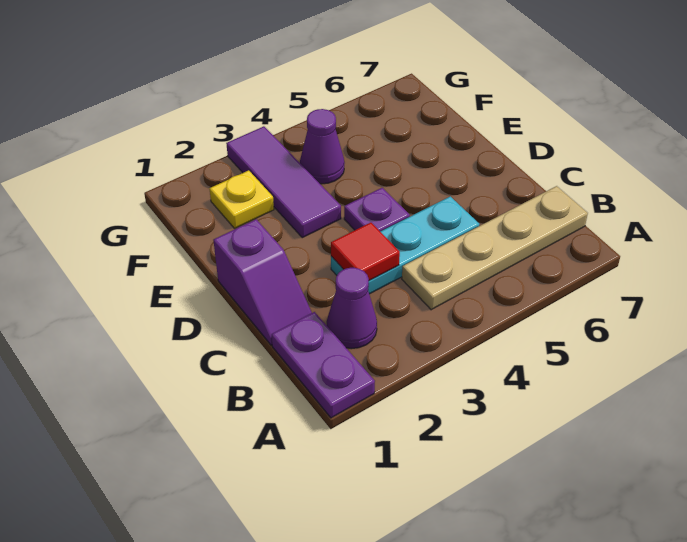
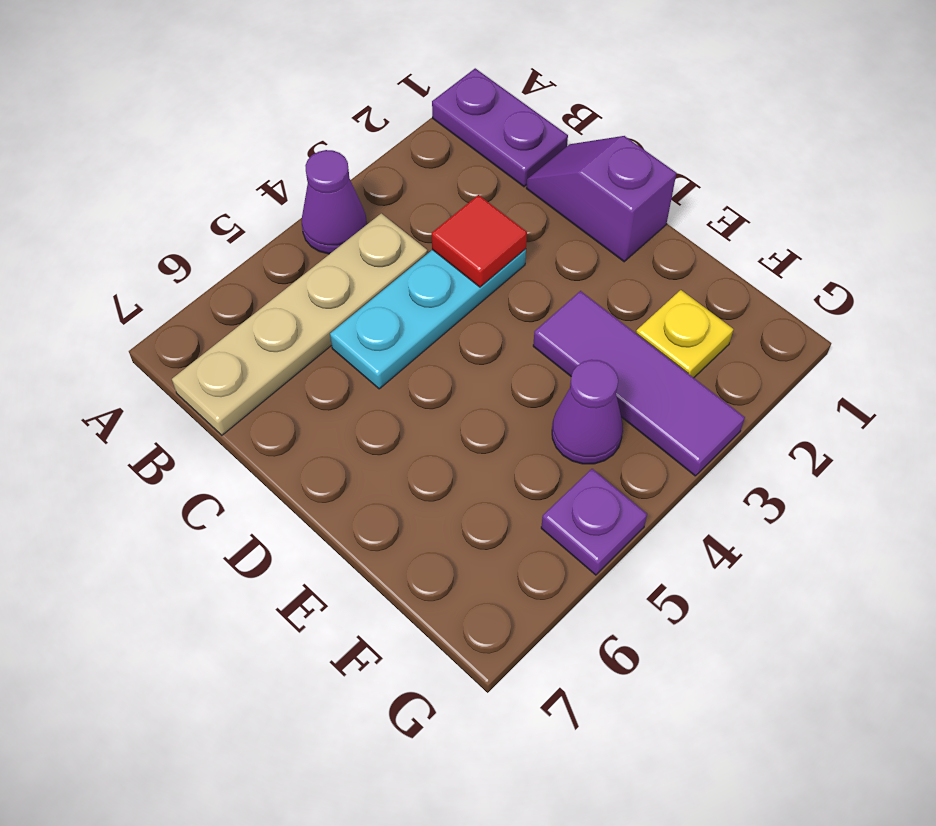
purple cone B2 level 1 -> purple cone A4 level 1
purple plate D4 level 1 -> purple plate G5 level 1

